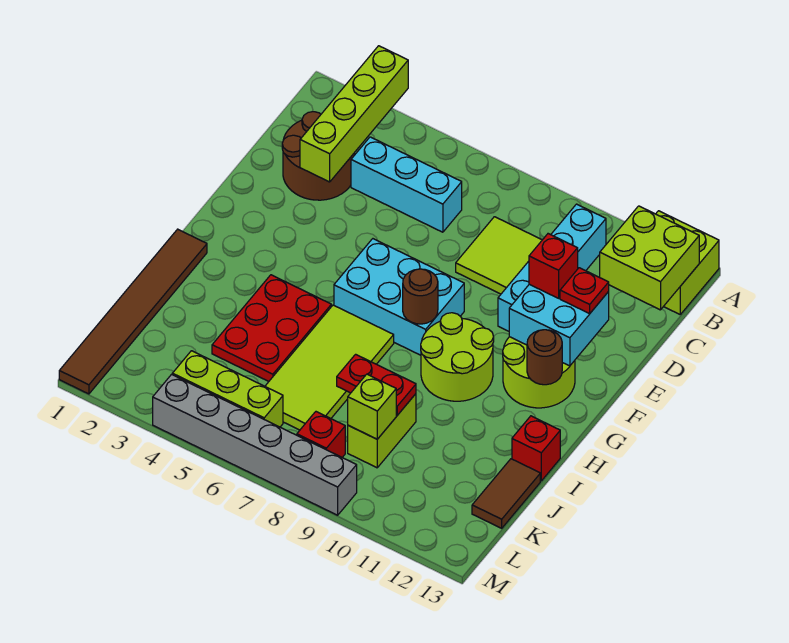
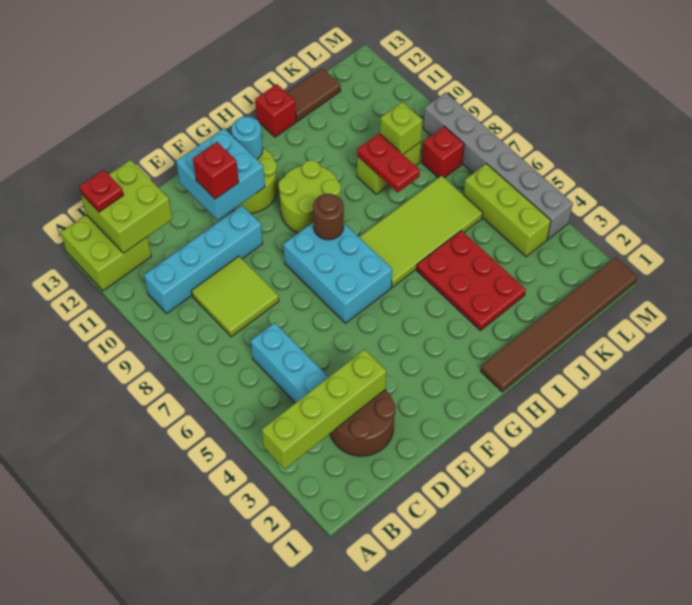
red plate E12 level 3 -> red plate B13 level 3
brown round brick G12 level 2 -> cyan round brick G12 level 2
red plate H4:J5 level 1 -> red plate I3:J5 level 1

